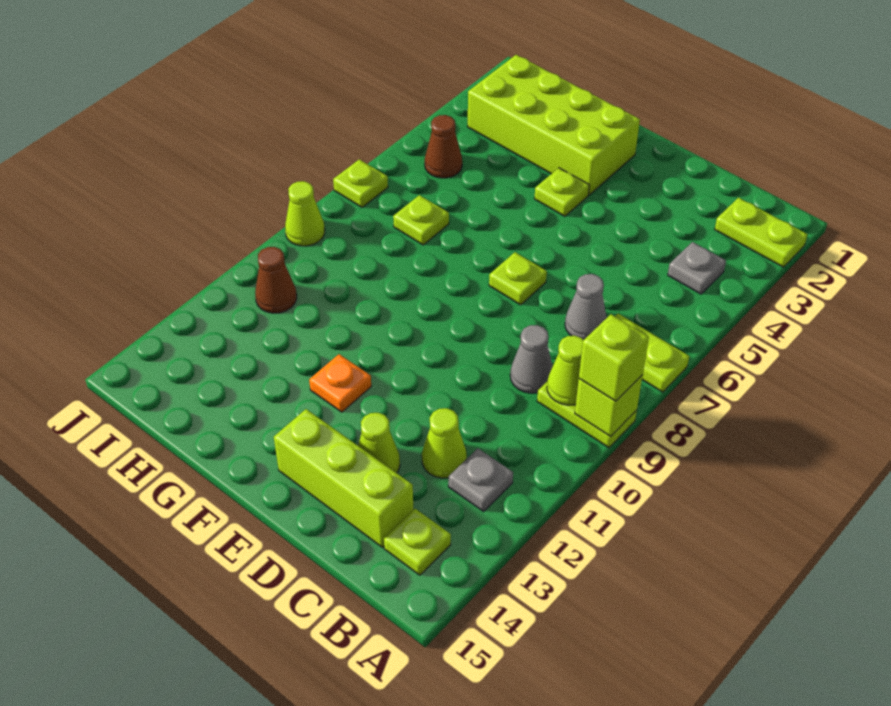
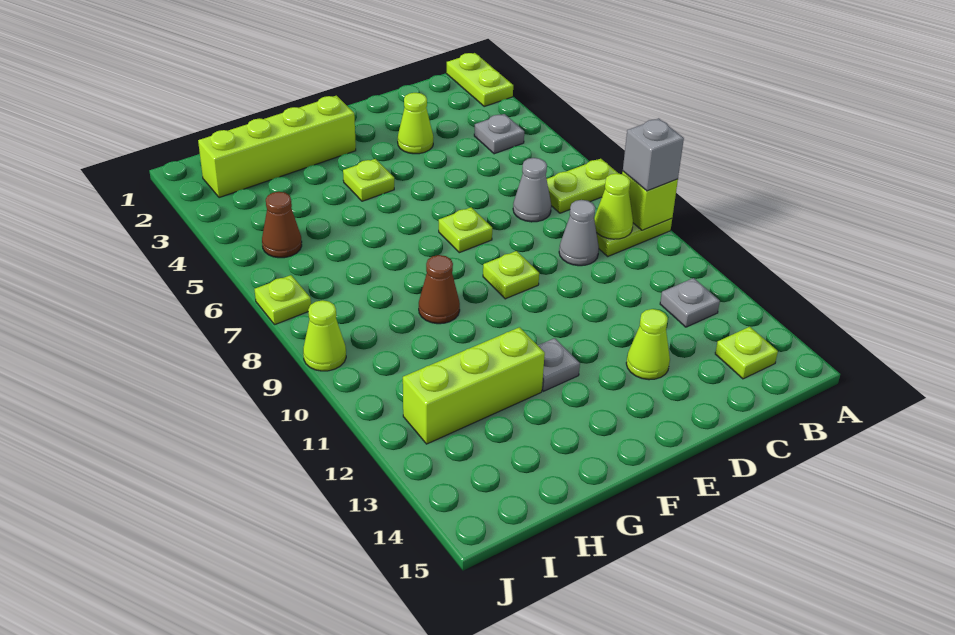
lime plate A2:B2 level 1 -> lime plate A1:A2 level 1
lime brick A9 level 3 -> grey brick A9 level 3
lime cone C12 level 1 -> lime cone D3 level 1
lime brick C14:E14 level 1 -> lime brick G12:I12 level 1
lime brick F2:I3 level 1 -> lime brick F2:I2 level 1
orange plate F12 level 1 -> grey plate F12 level 1
lime plate H7 level 1 -> lime plate E9 level 1
brown cone I11 level 1 -> brown cone G9 level 1

